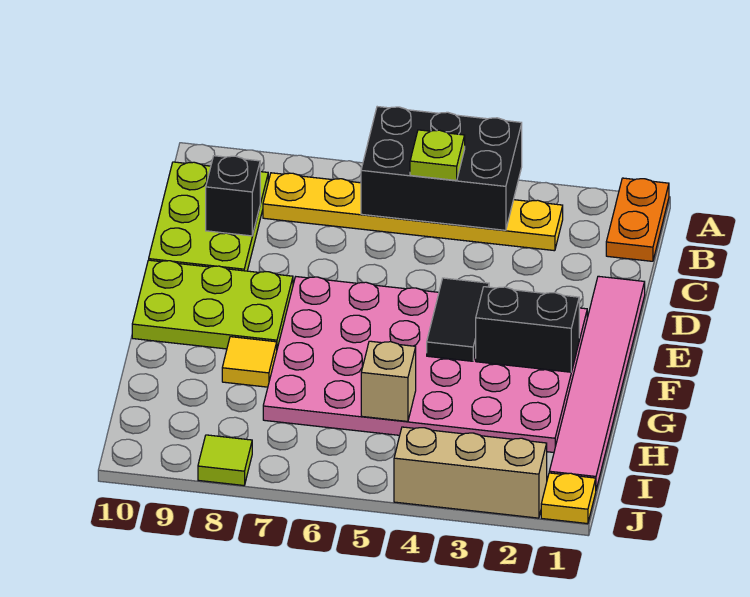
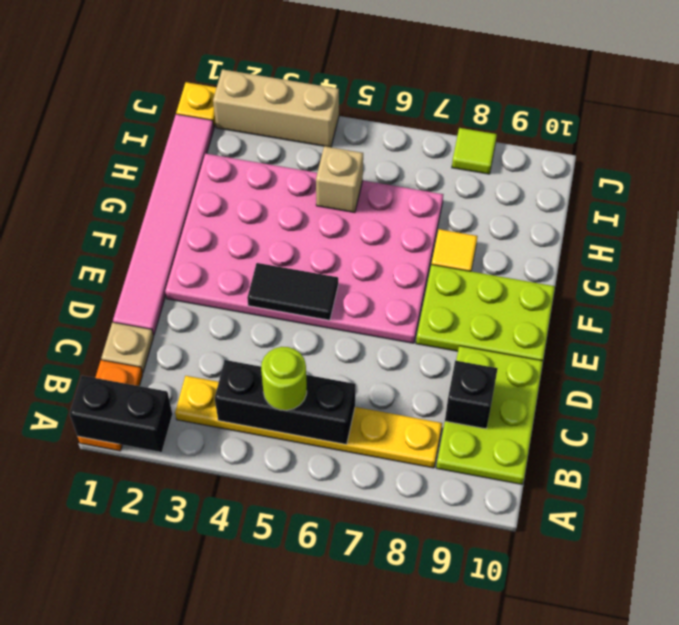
black brick A4:B6 level 2 -> black brick B4:B6 level 2
lime plate B5 level 3 -> lime round brick B5 level 3
none -> tan plate C1 level 1
black tile E4:F4 level 2 -> black tile E4:E5 level 2
black brick F2:F3 level 2 -> black brick A1:A2 level 2

